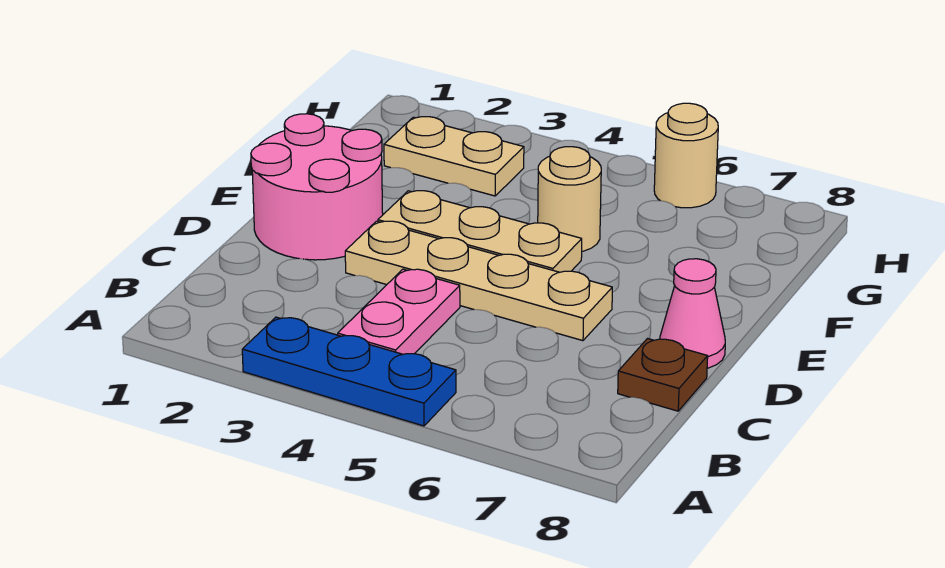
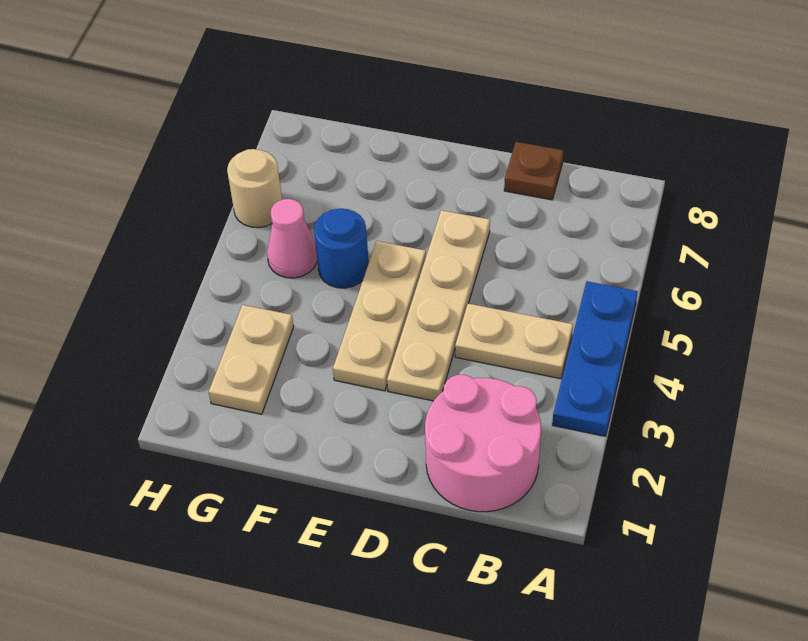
pink plate B4:C4 level 1 -> tan plate B4:C4 level 1
pink round brick D1:E2 level 1 -> pink round brick B1:C2 level 1
pink cone D8 level 1 -> pink cone G5 level 1
tan round brick F5 level 1 -> blue round brick F5 level 1

